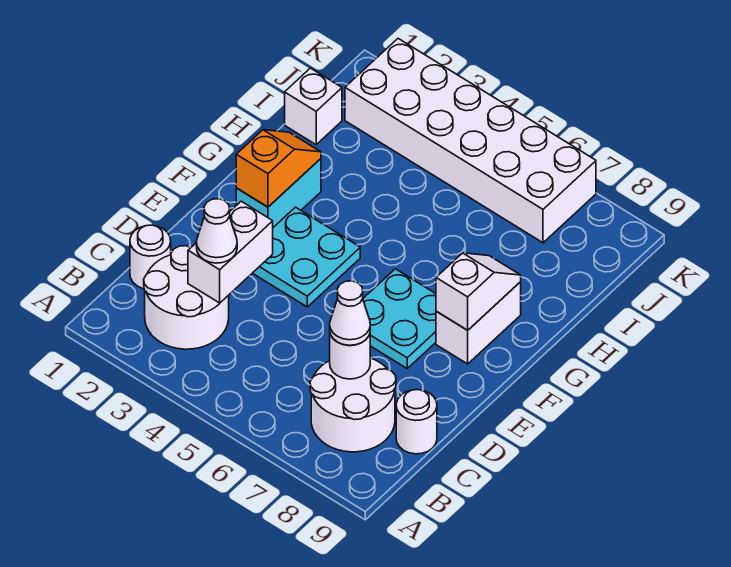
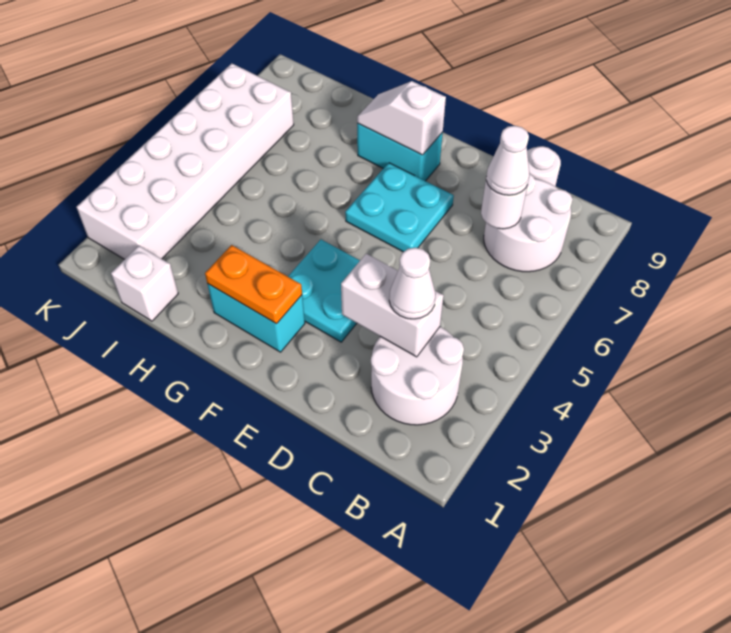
white round brick C1 level 1 -> none
orange slope F2:G2 level 2 top F -> orange plate F2:G2 level 2
white brick F8:G8 level 1 -> cyan brick F8:G8 level 1

